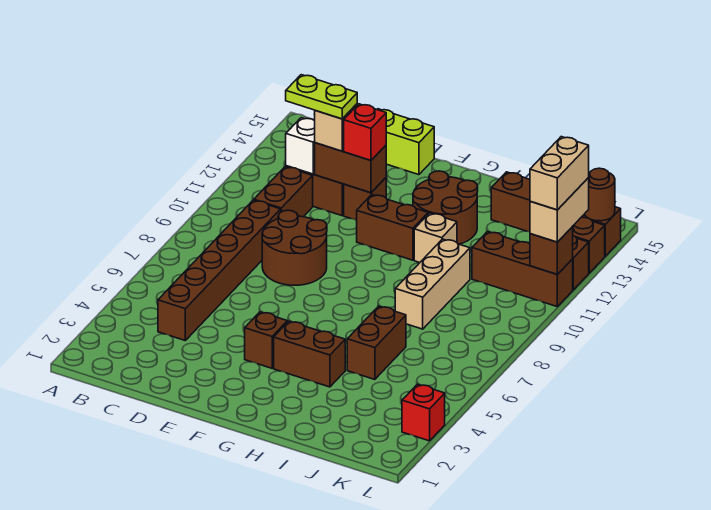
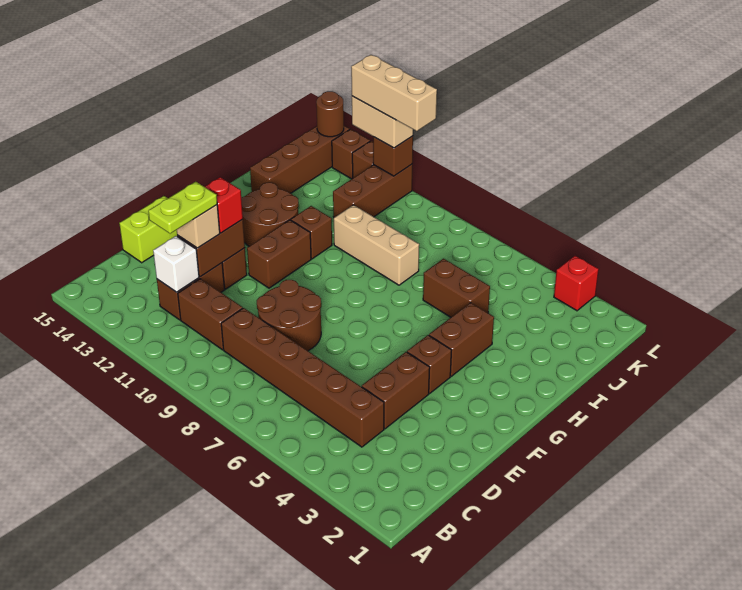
none -> brown brick D4:E4 level 1
tan brick H11 level 1 -> brown brick H11 level 1
tan brick L11:L12 level 4 -> tan brick L10:L12 level 4

